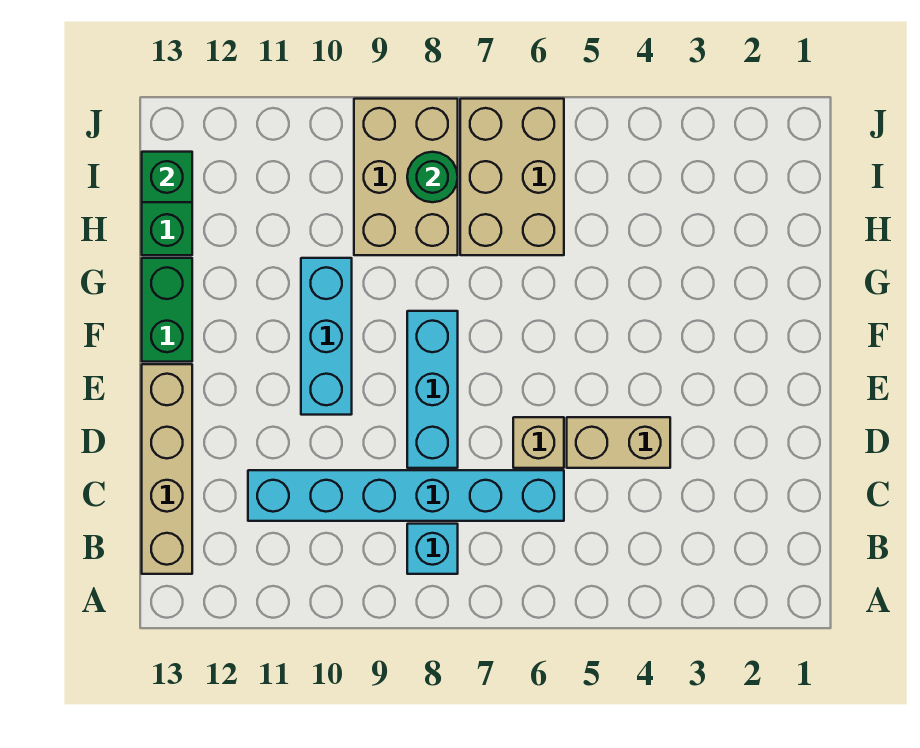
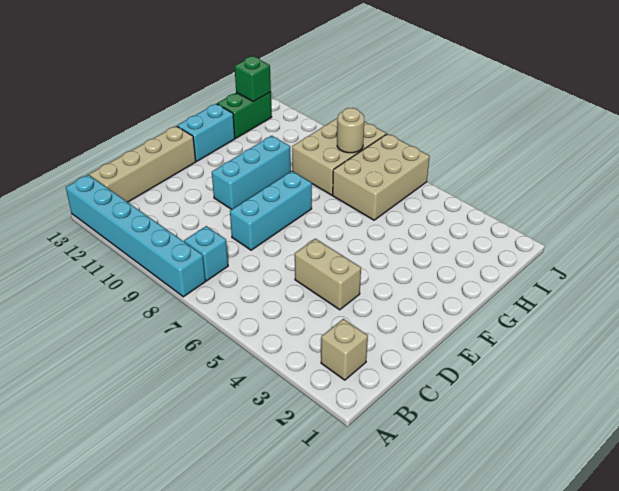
cyan brick C6:C11 level 1 -> cyan brick A8:A13 level 1
tan brick D6 level 1 -> tan brick B2 level 1
green brick F13:G13 level 1 -> cyan brick F13:G13 level 1
green round brick I8 level 2 -> tan round brick I8 level 2

